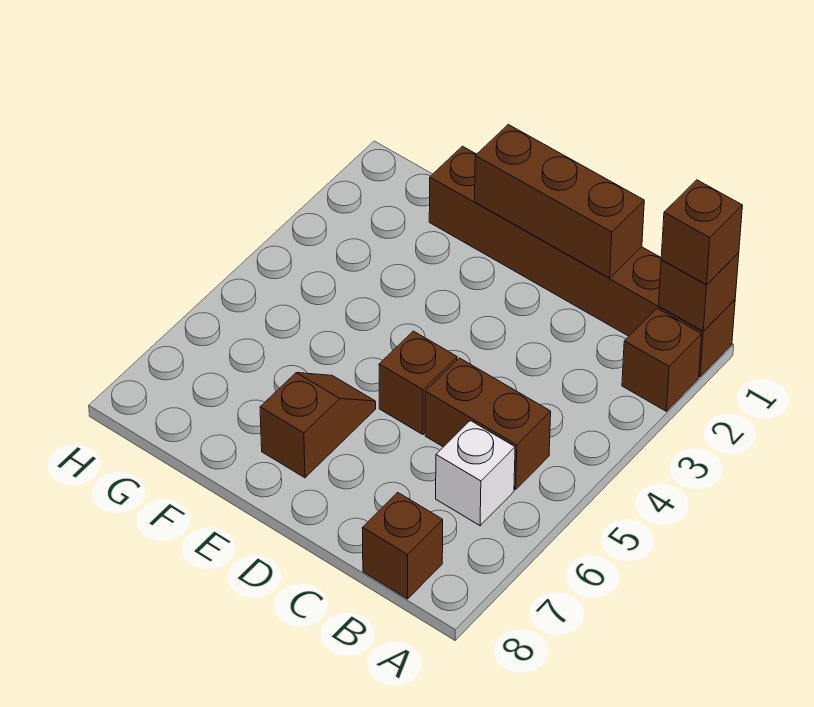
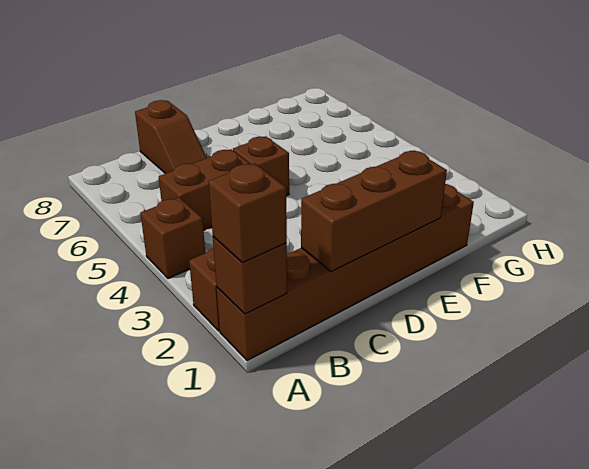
white brick B6 level 1 -> none
brown brick B8 level 1 -> brown brick A4 level 1
brown slope E6:E7 level 1 top 7 -> brown slope C7:C8 level 1 top 8

